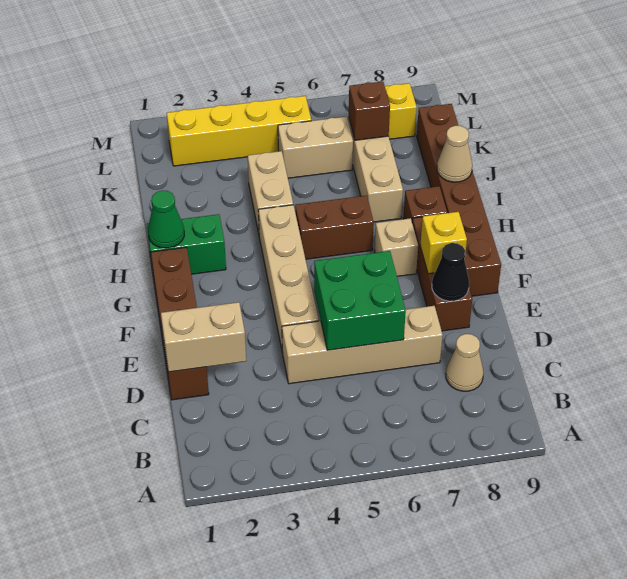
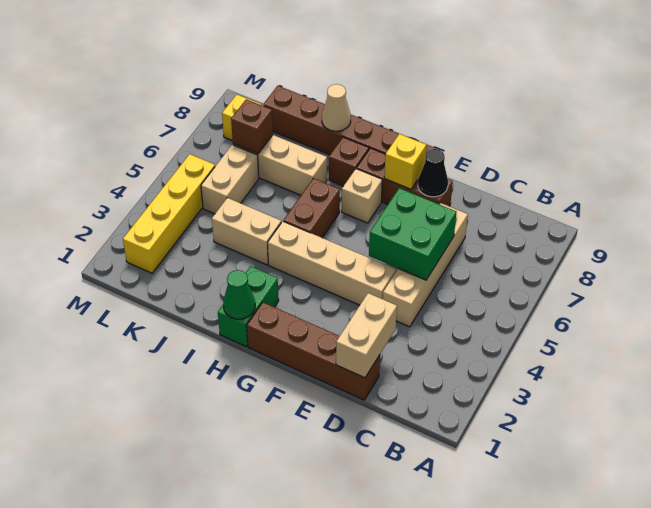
tan cone C8 level 1 -> none

